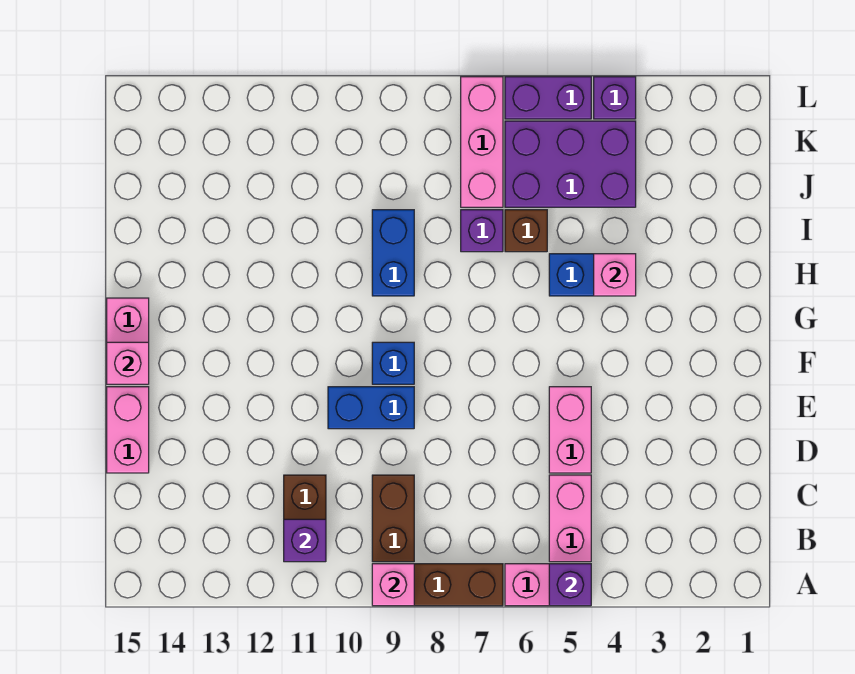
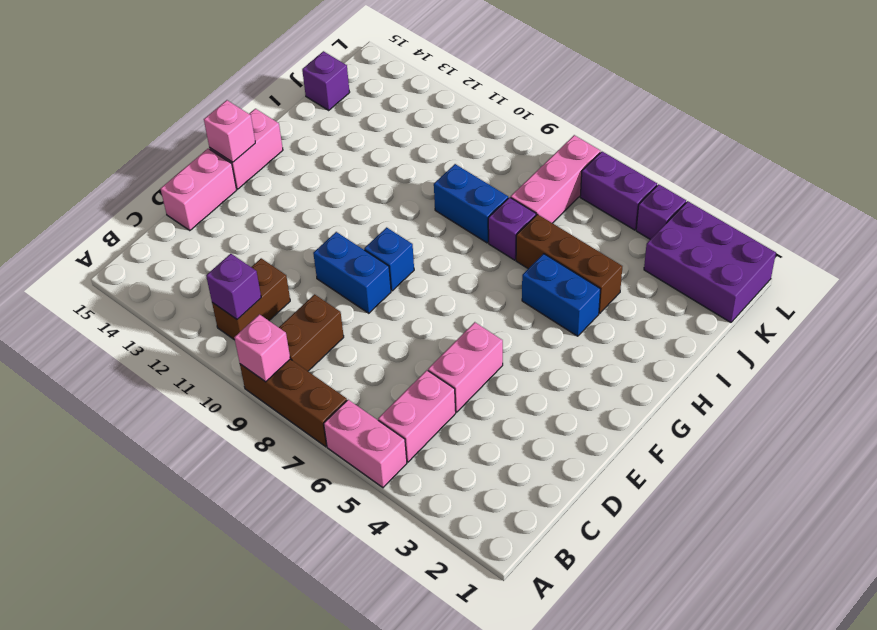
purple brick A5 level 2 -> purple brick J15 level 1
pink brick H4 level 2 -> none
blue brick H9:I9 level 1 -> blue brick I8:I9 level 1
brown brick I6 level 1 -> brown brick I4:I6 level 1
purple brick J4:K6 level 1 -> purple brick K1:L3 level 1

